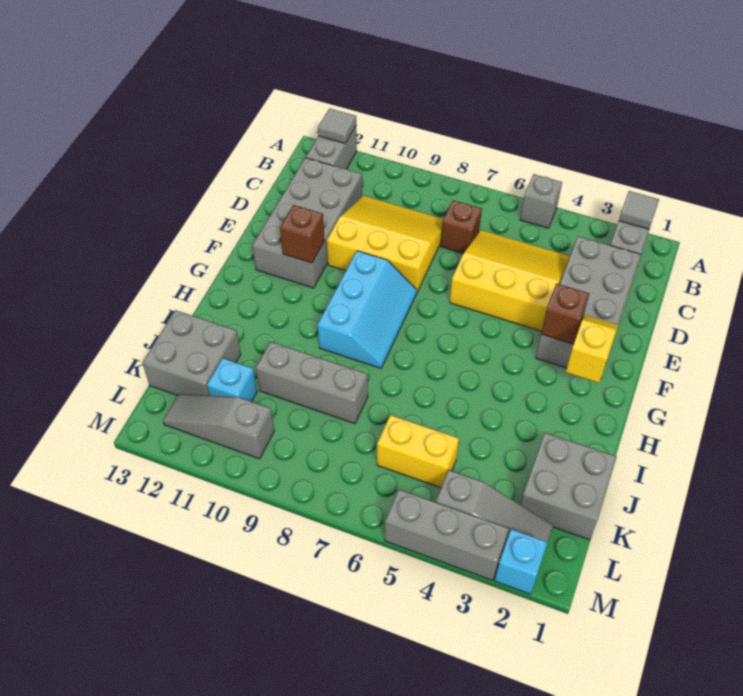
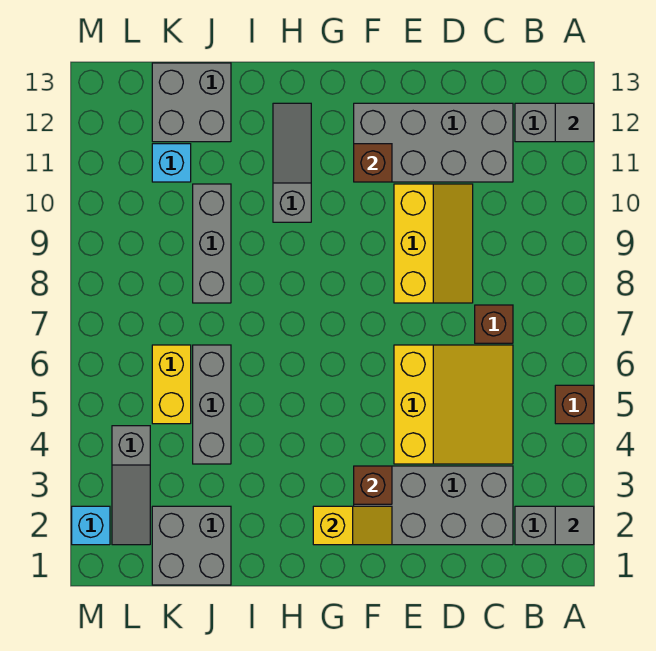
grey brick A5 level 1 -> brown brick A5 level 1
yellow slope C8:E10 level 1 top E -> yellow slope D8:E10 level 1 top E
cyan slope F8:H9 level 1 top 9 -> none
grey slope L10:L12 level 1 top 10 -> grey slope H10:H12 level 1 top 10
grey brick M3:M5 level 1 -> grey brick J4:J6 level 1

